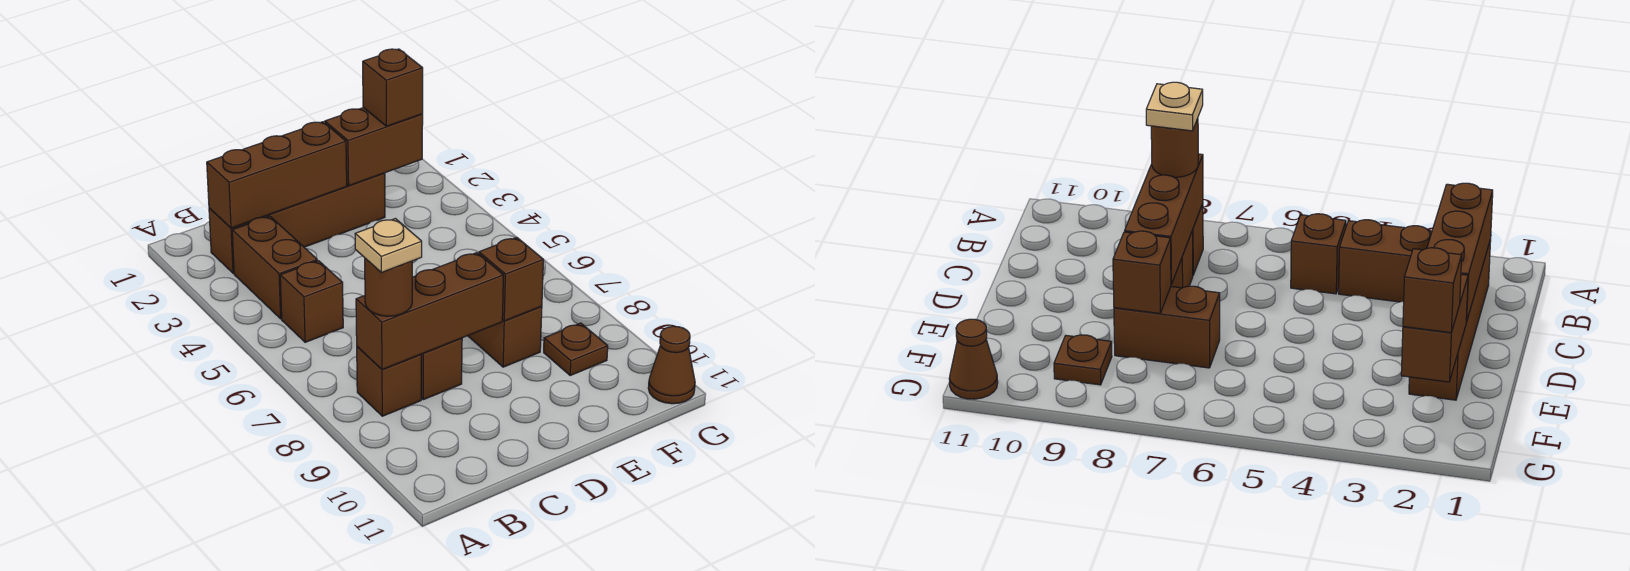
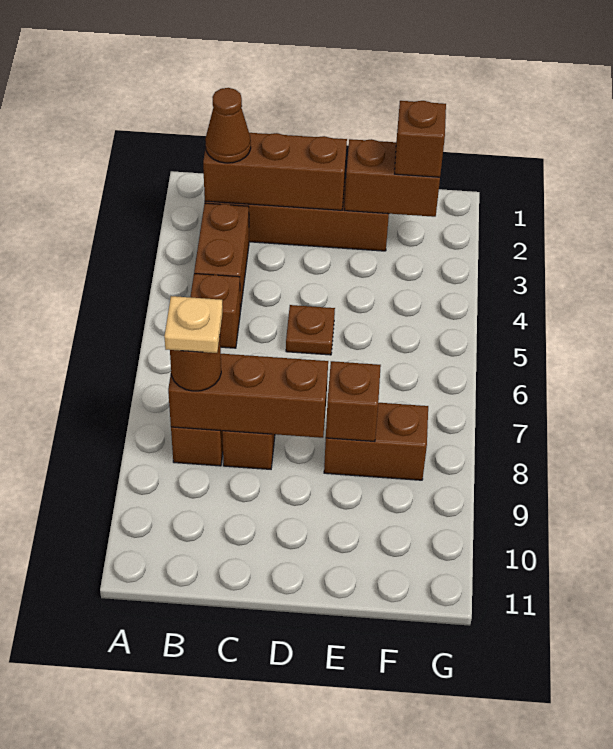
brown brick E7:E8 level 1 -> brown brick E8:F8 level 1
brown plate F9 level 1 -> brown plate D5 level 1
brown cone G11 level 1 -> brown cone B2 level 3

